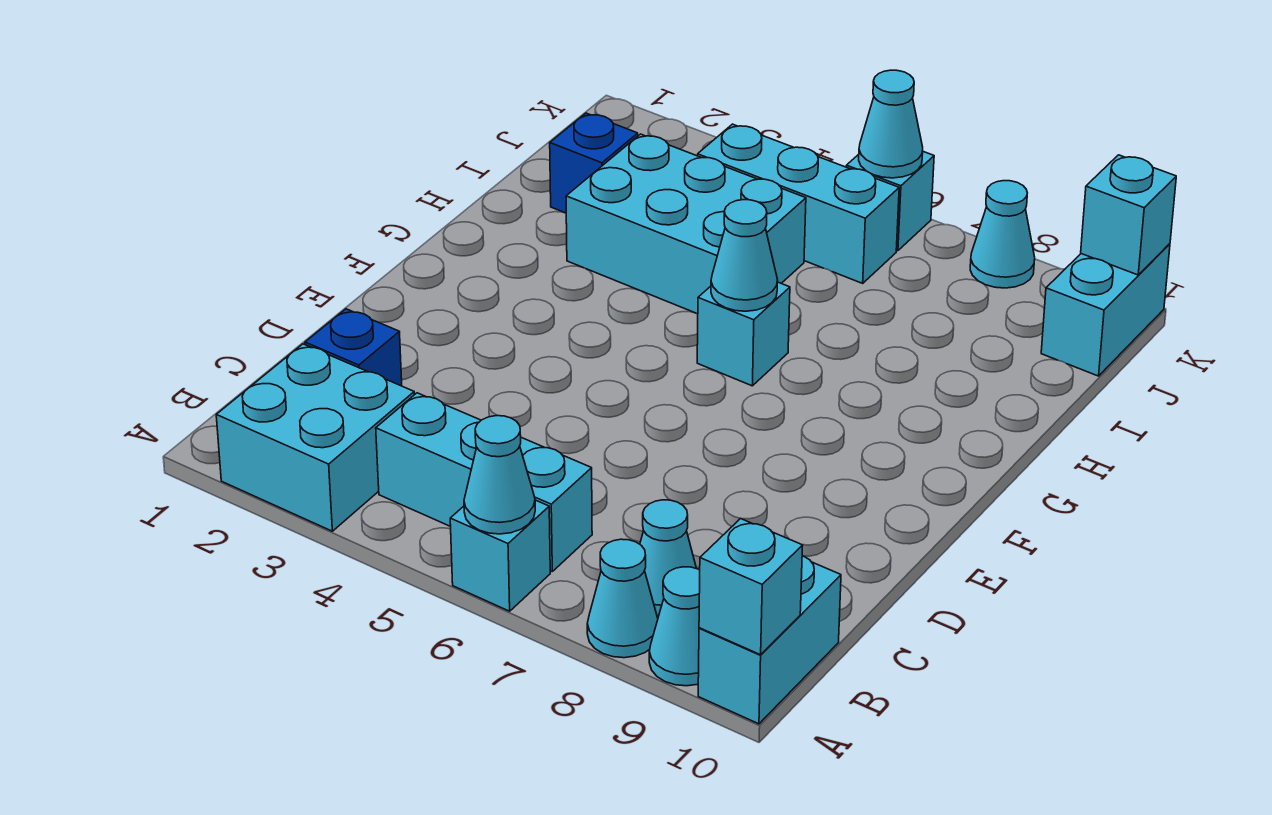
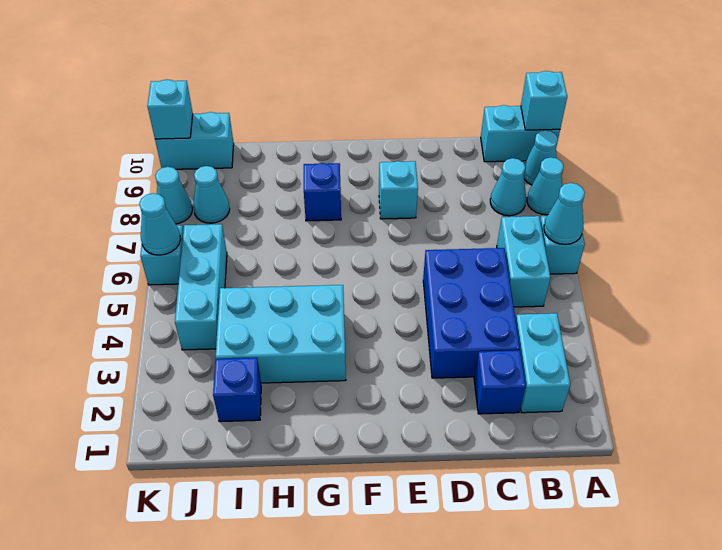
cyan brick A2:B3 level 1 -> cyan brick B2:B3 level 1
cyan brick B4:B6 level 1 -> cyan brick B5:B6 level 1
none -> blue brick C3:D5 level 1
cyan brick G6 level 1 -> cyan brick E8 level 1
cyan cone G6 level 2 -> cyan cone J8 level 1
none -> blue brick G8 level 1
cyan brick H3:I5 level 1 -> cyan brick G3:I4 level 1

